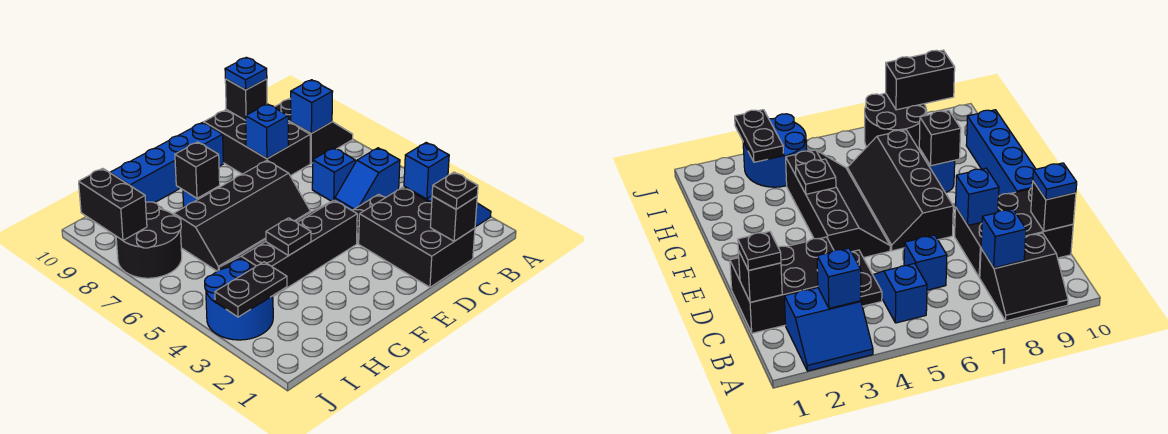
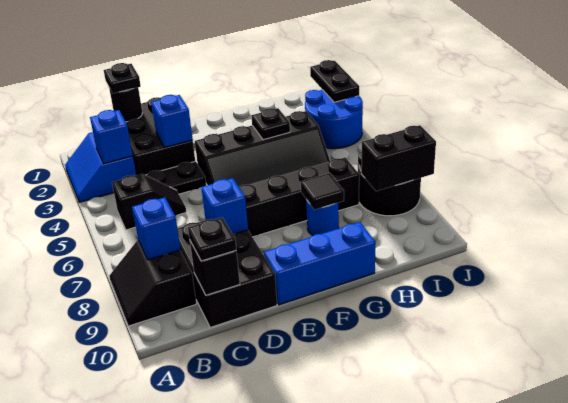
blue slope B5:C5 level 1 top B -> black slope B5:C5 level 1 top B
black brick C1 level 2 -> black round brick C1 level 2
blue brick C6 level 1 -> blue brick D3 level 2
blue plate C10 level 3 -> black plate C10 level 3
blue brick E10:H10 level 1 -> blue brick E10:G10 level 1
black brick G8 level 2 -> black tile G8 level 2
black plate I3:J3 level 2 -> black plate J2:J3 level 2
black brick J8:J9 level 2 -> black brick I8:J8 level 2

